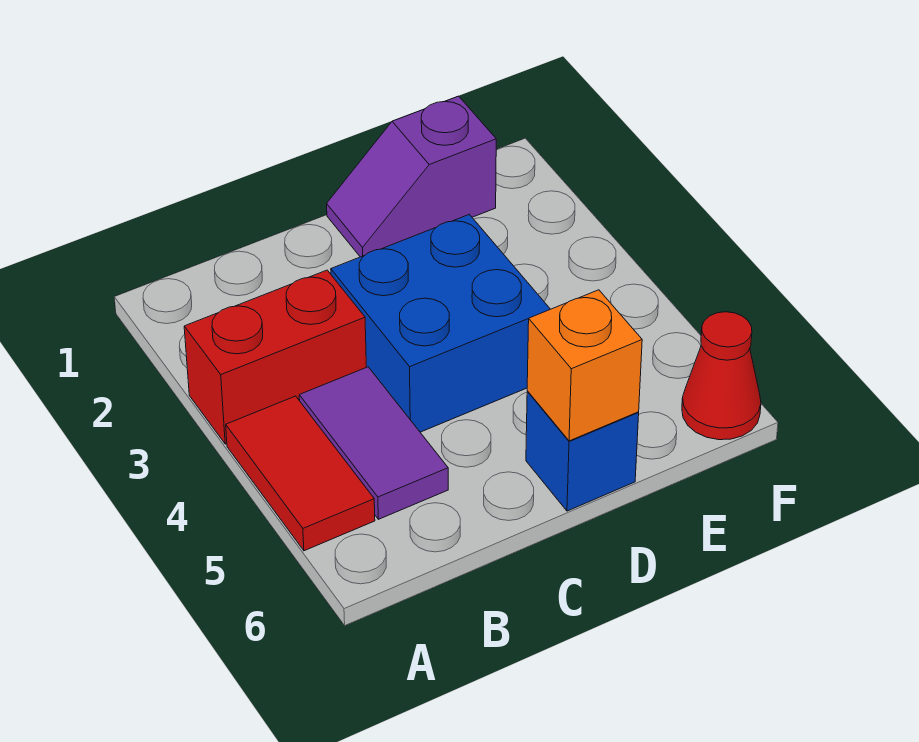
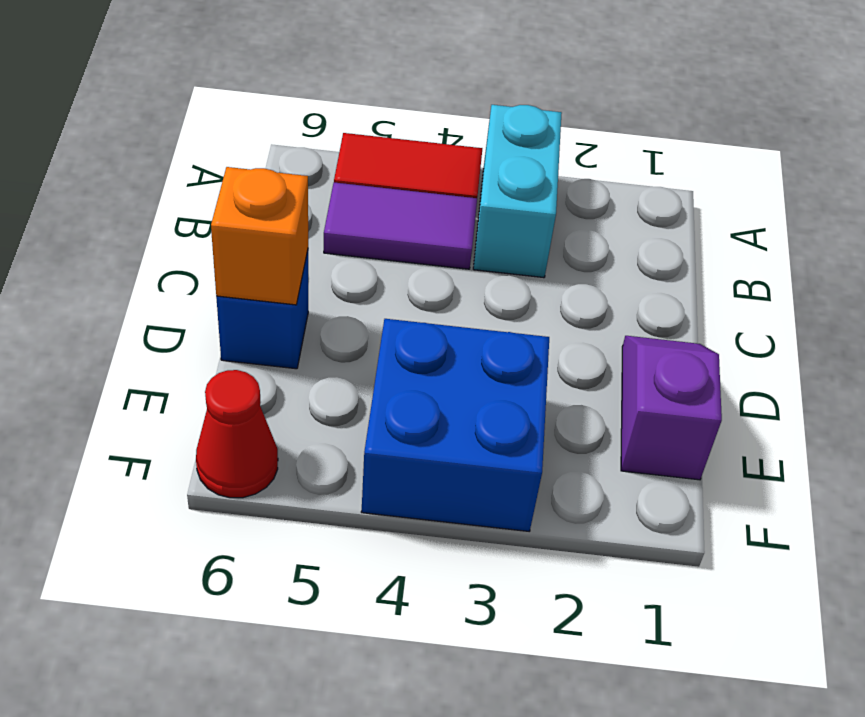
red brick A3:B3 level 1 -> cyan brick A3:B3 level 1
blue brick C3:D4 level 1 -> blue brick E3:F4 level 1

